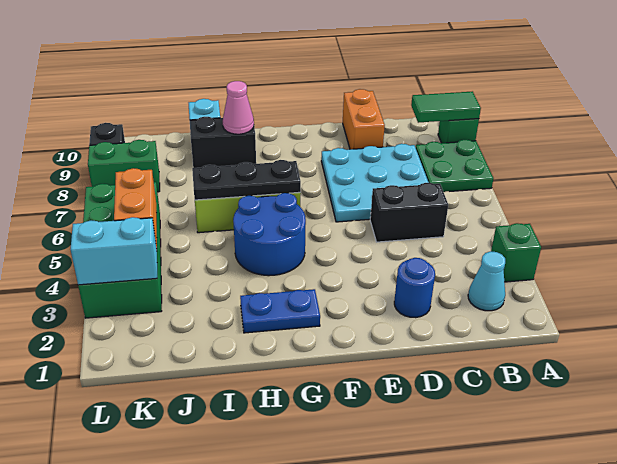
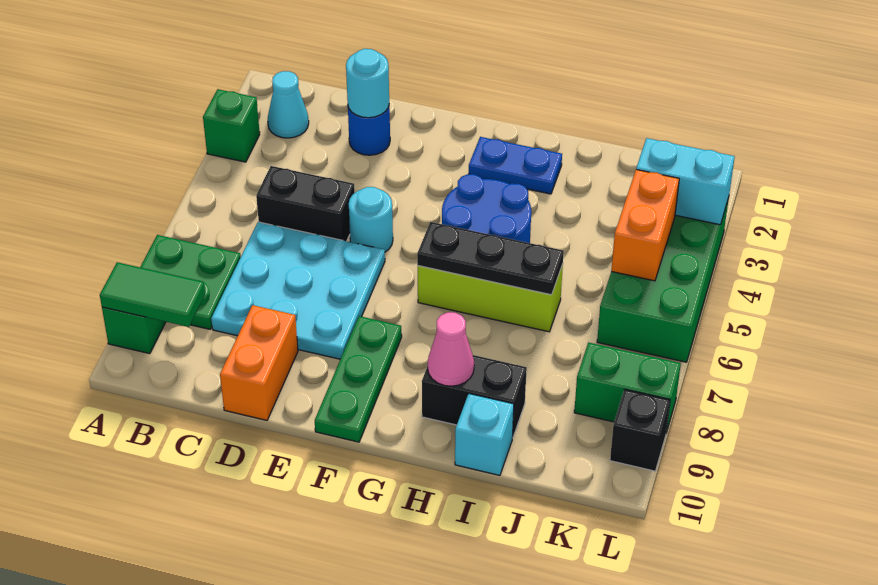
none -> cyan round brick D2 level 2
none -> cyan round brick E5 level 1
none -> green plate F8:F10 level 1

